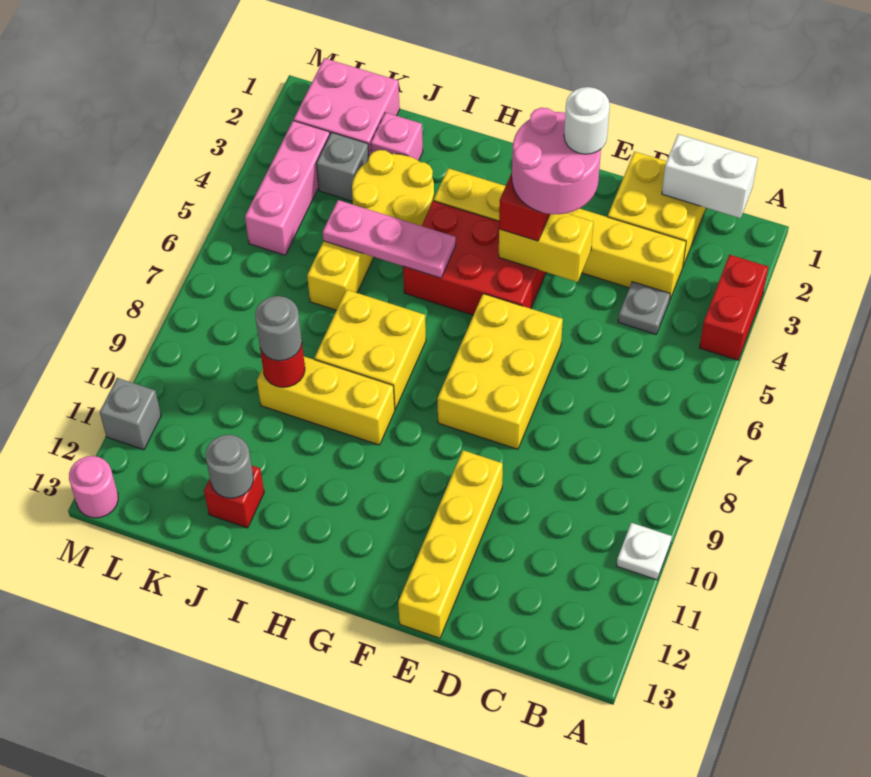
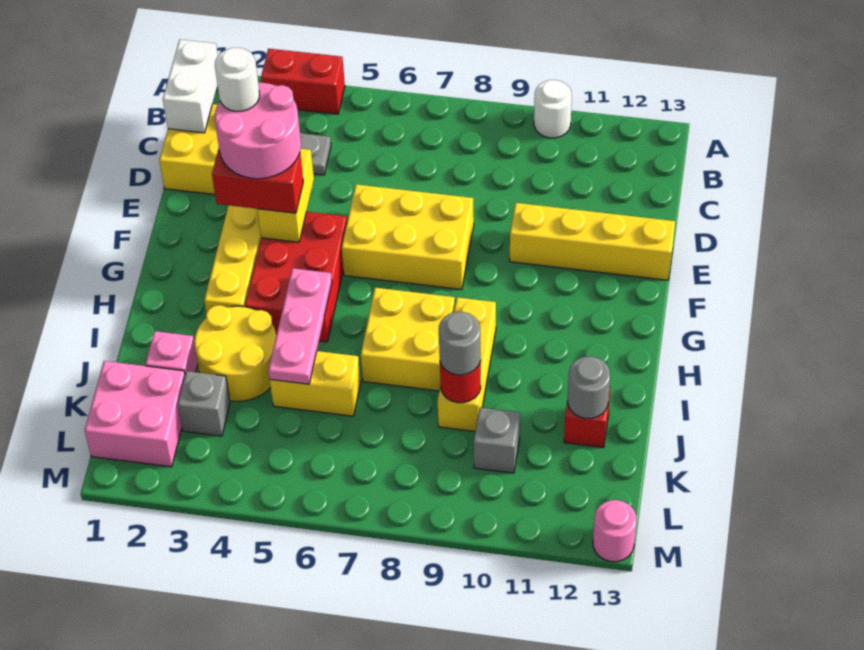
white plate A10 level 1 -> white round brick A10 level 1
pink brick L3:L5 level 1 -> none
grey brick M11 level 1 -> grey brick K10 level 1

